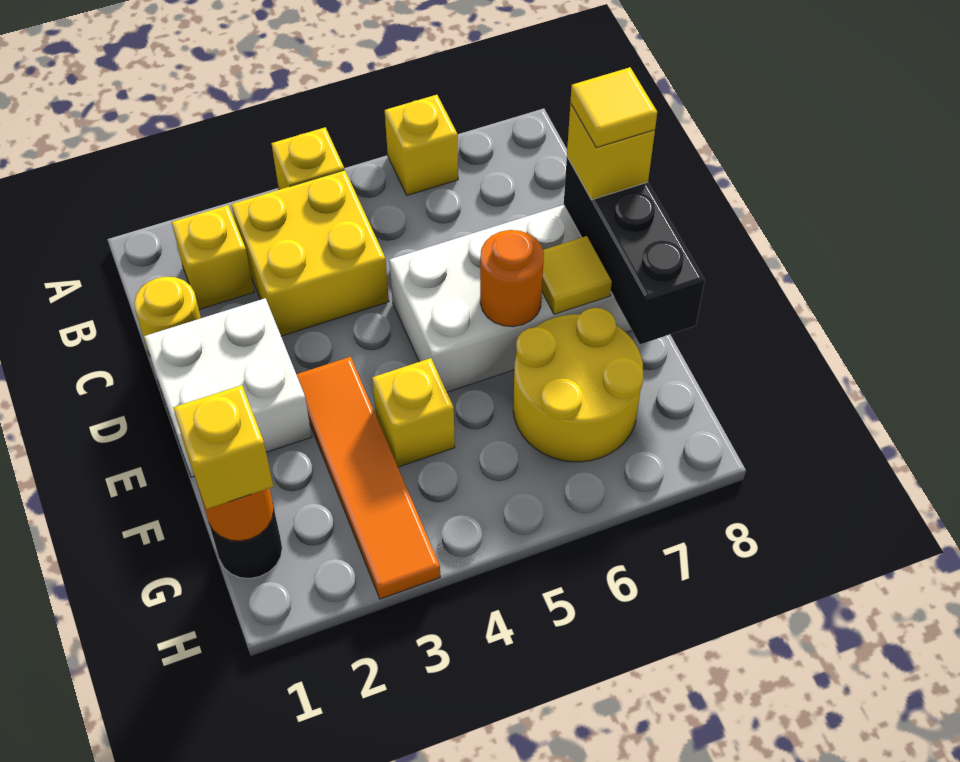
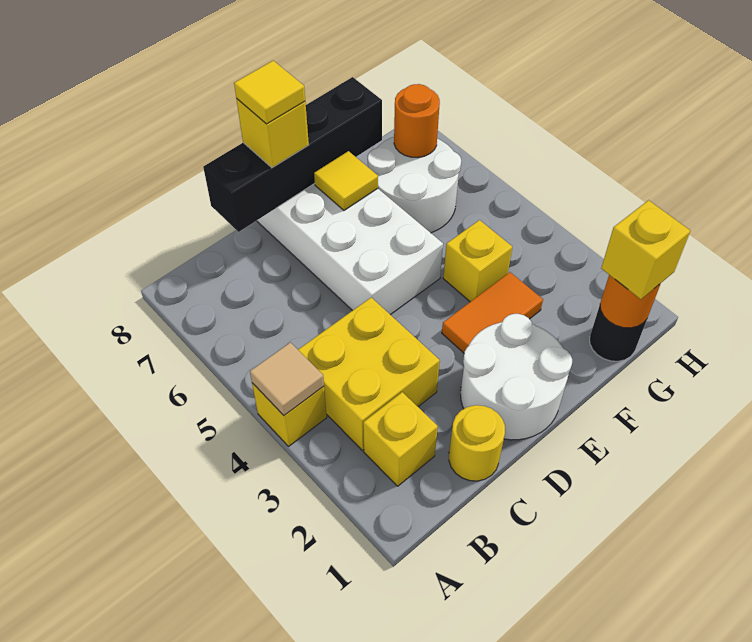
none -> tan tile A4 level 2
yellow brick A6 level 1 -> none
white brick D1:E2 level 1 -> white round brick D1:E2 level 1
black brick D8:F8 level 2 -> black brick C8:F8 level 2
orange tile E3:H3 level 1 -> orange tile E3:F3 level 1
orange round brick E6 level 2 -> orange round brick G7 level 2
yellow round brick F6:G7 level 1 -> white round brick F6:G7 level 1

